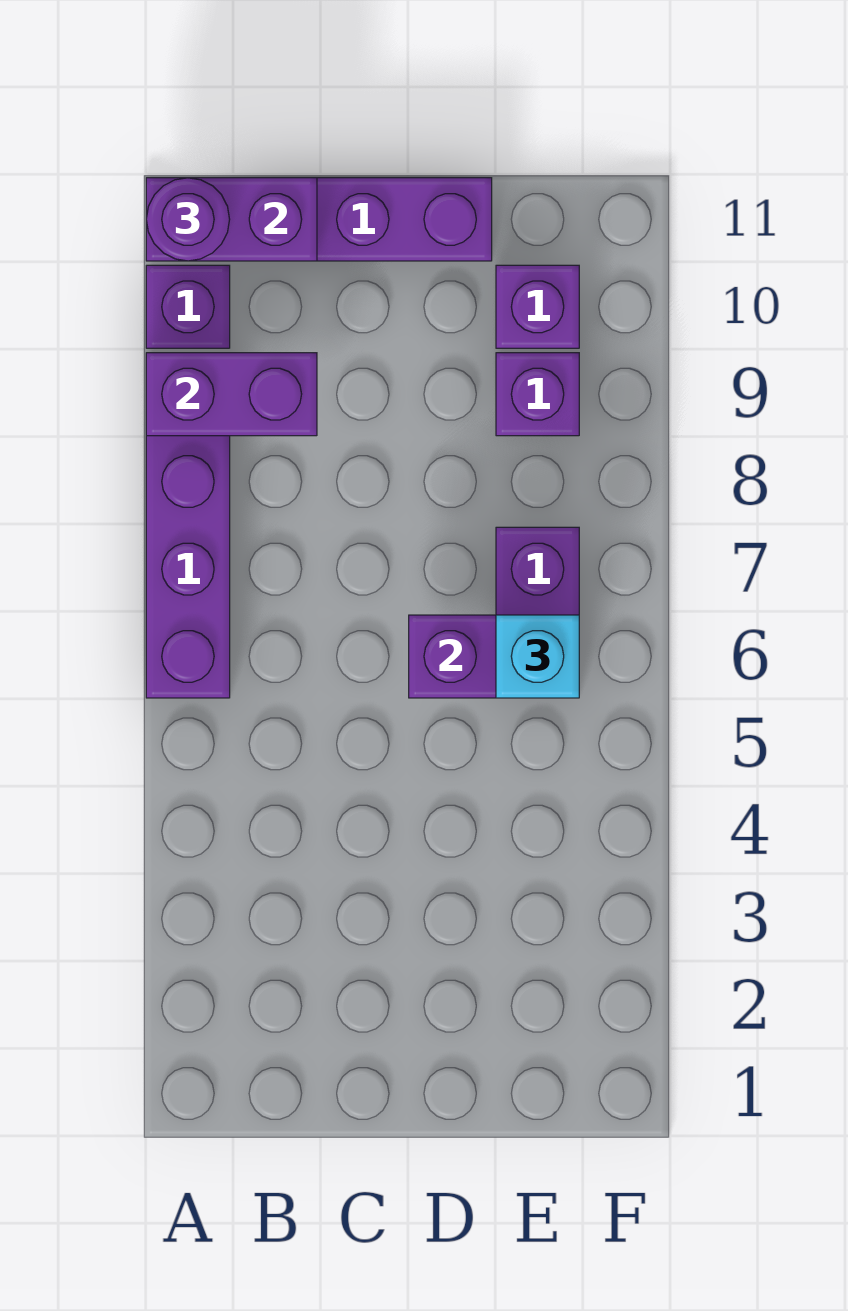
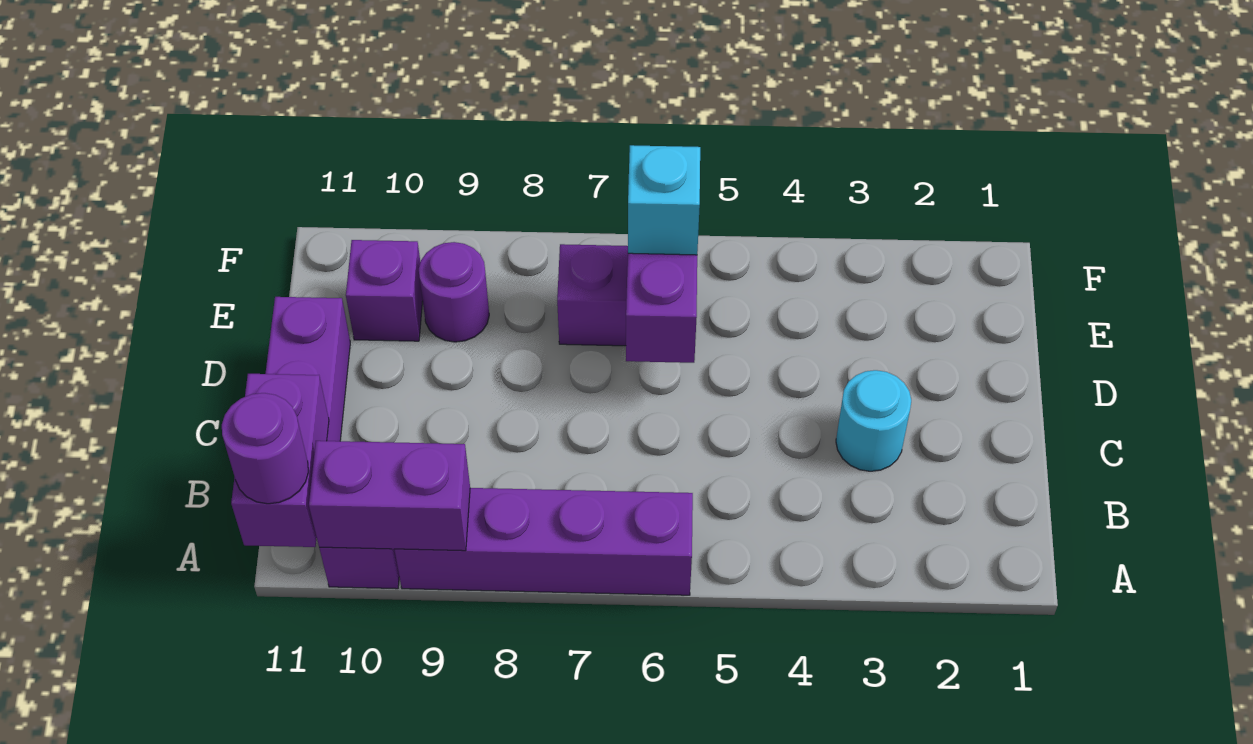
purple brick A9:B9 level 2 -> purple brick A9:A10 level 2
none -> cyan round brick C3 level 1
purple brick E9 level 1 -> purple round brick E9 level 1

